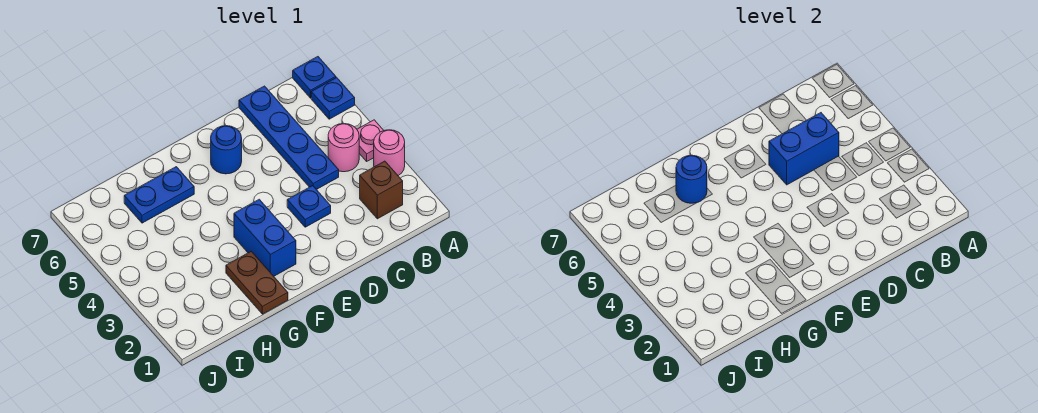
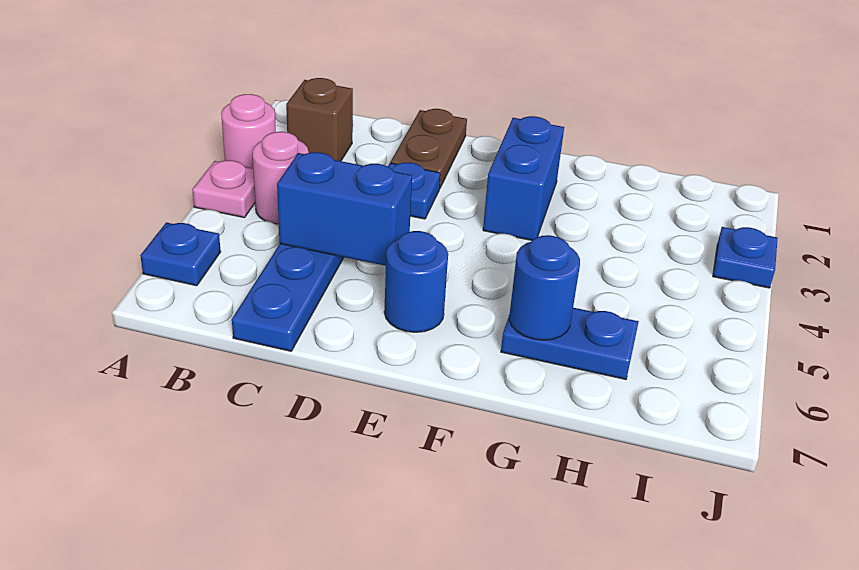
blue plate A7 level 1 -> blue plate J3 level 1
brown plate G1:G2 level 1 -> brown plate D1:D2 level 1

